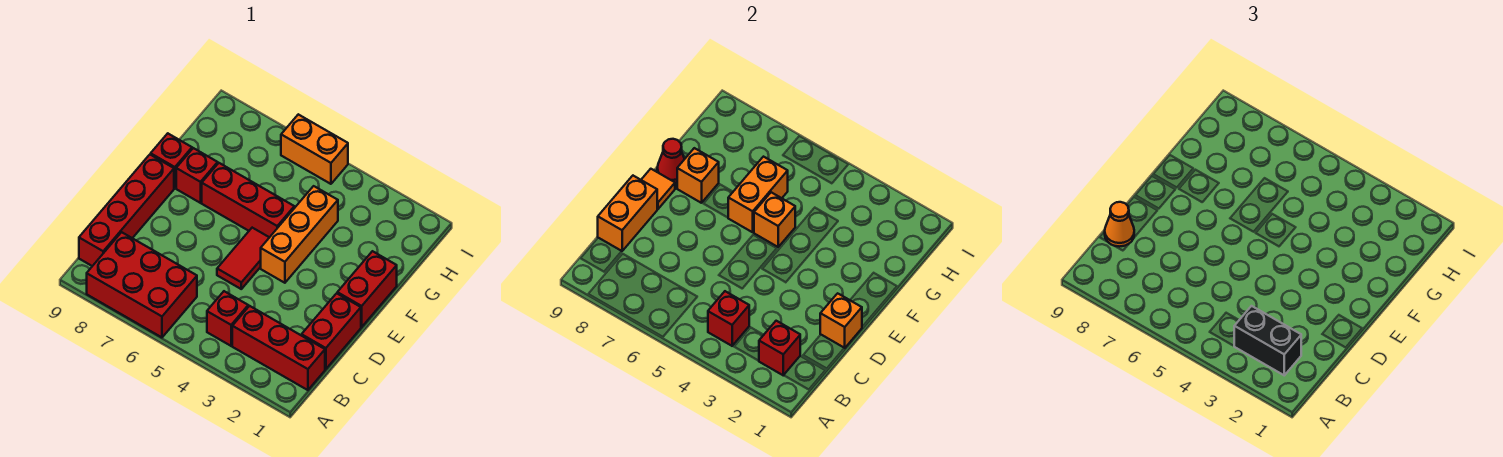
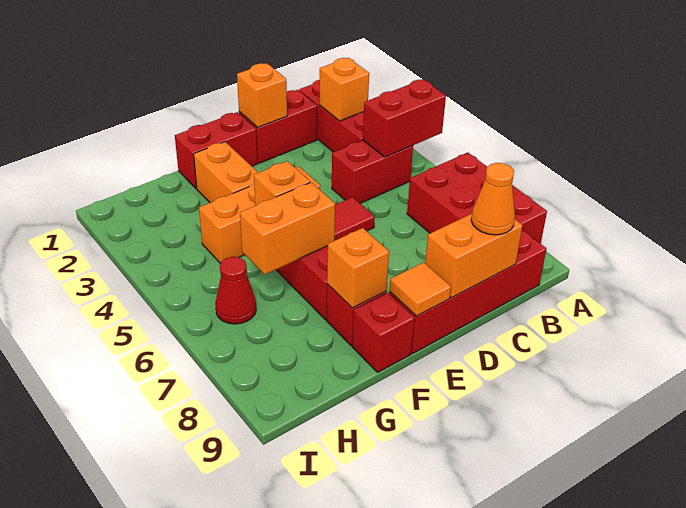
red brick B2 level 2 -> orange brick B2 level 2
black brick B2:B3 level 3 -> none
red brick B4 level 1 -> red brick B4:C4 level 1
red brick B4 level 2 -> red brick A4:B4 level 2
red cone F9 level 2 -> red cone H6 level 1
orange brick I5:I6 level 1 -> orange brick F2:F3 level 1

